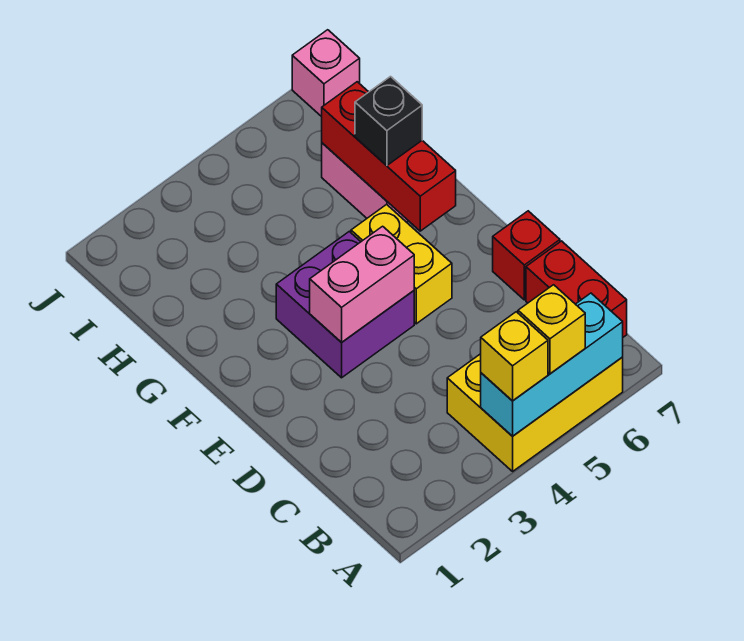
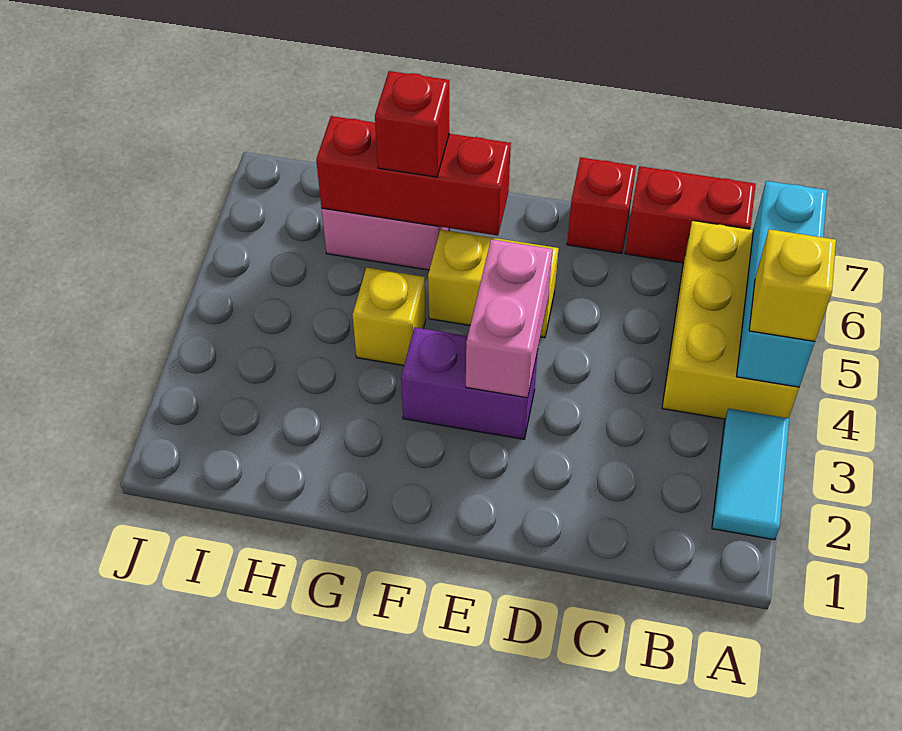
none -> cyan tile A2:A3 level 1
yellow brick A5 level 3 -> yellow brick G4 level 1
purple brick E3:F4 level 1 -> purple brick E3:F3 level 1
black brick G6 level 3 -> red brick G6 level 3
pink brick J7 level 1 -> none

